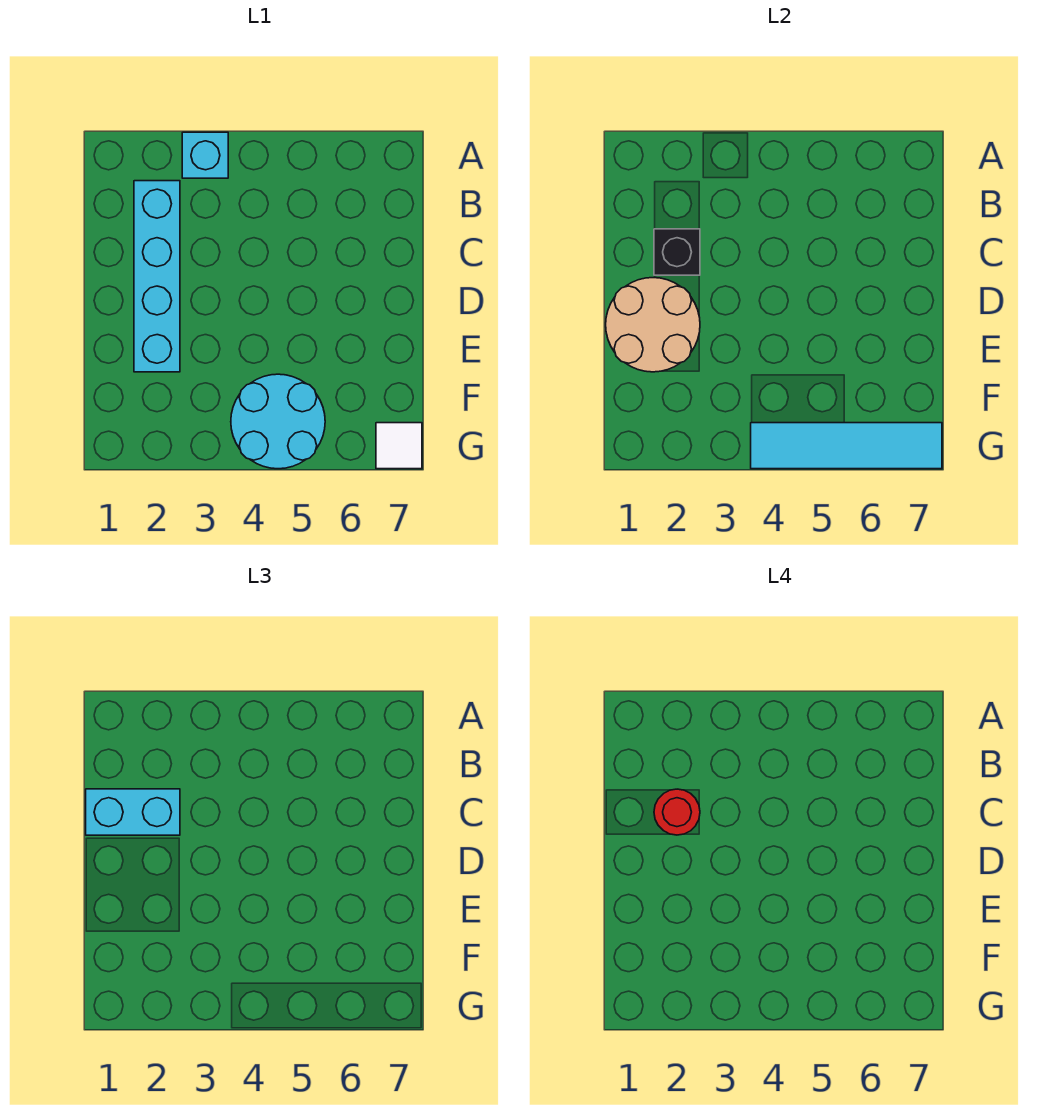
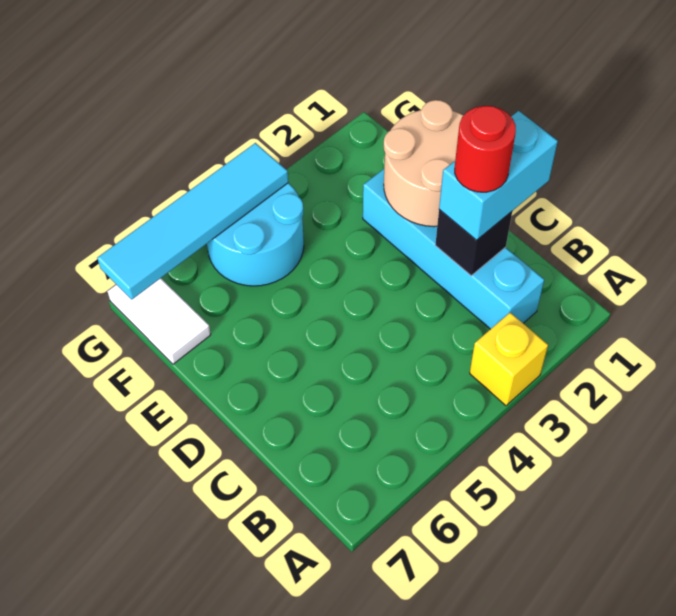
cyan brick A3 level 1 -> yellow brick A3 level 1
white tile G7 level 1 -> white tile F7:G7 level 1

